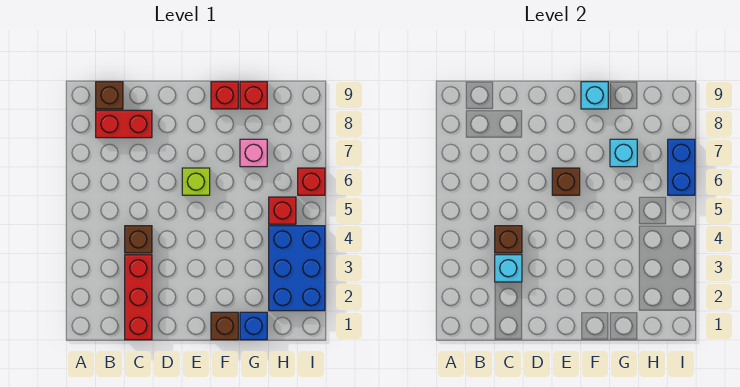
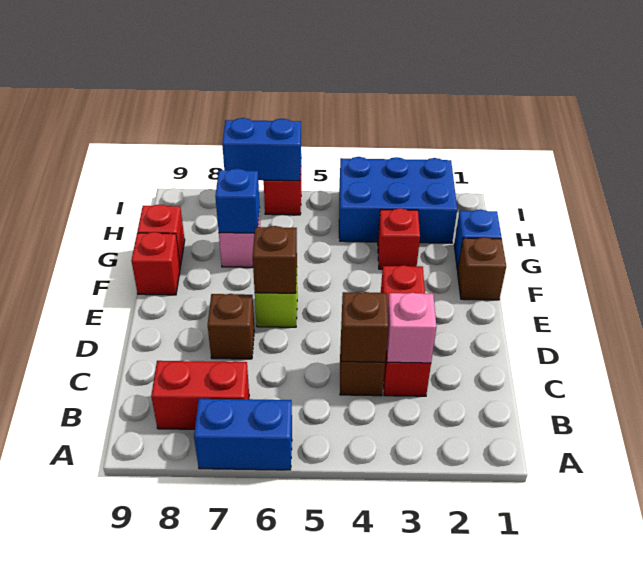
none -> blue brick A6:A7 level 1
red brick B8:C8 level 1 -> red brick B7:B8 level 1
brown brick B9 level 1 -> brown brick D7 level 1
red brick C1:C3 level 1 -> red brick C3:E3 level 1
cyan brick C3 level 2 -> pink brick C3 level 2
cyan brick F9 level 2 -> none
cyan brick G7 level 2 -> blue brick G7 level 2
red brick H5 level 1 -> red brick G3 level 1

